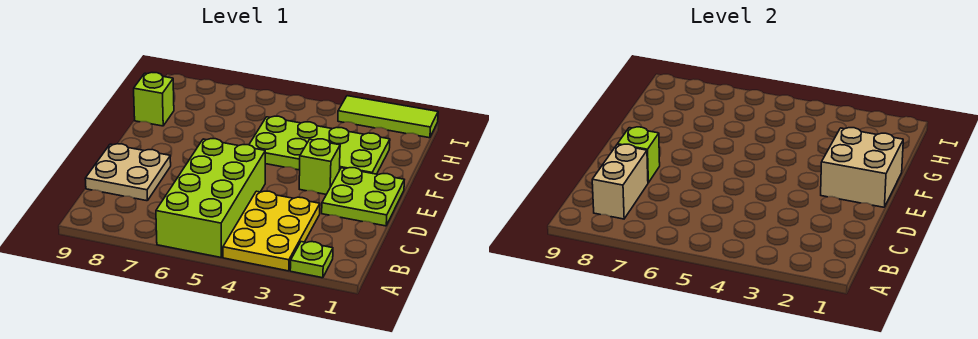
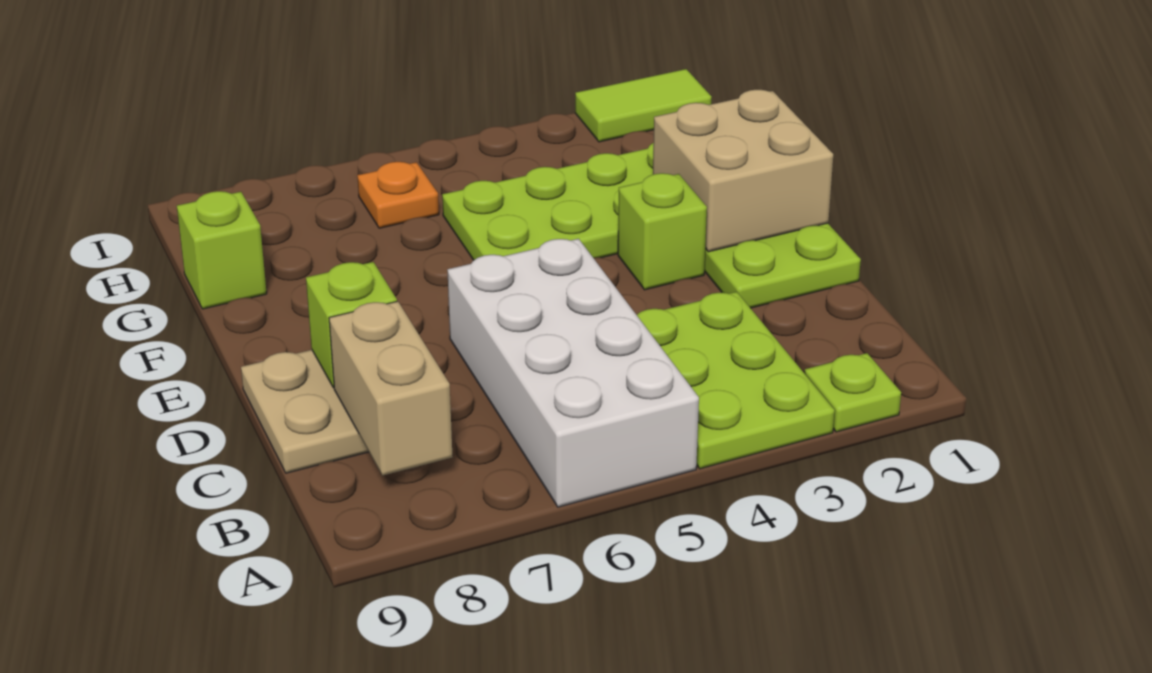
yellow plate A3:C4 level 1 -> lime plate A3:C4 level 1
lime brick A5:D6 level 1 -> white brick A5:D6 level 1
none -> orange plate H6 level 1
lime tile I1:I3 level 1 -> lime tile I1:I2 level 1

